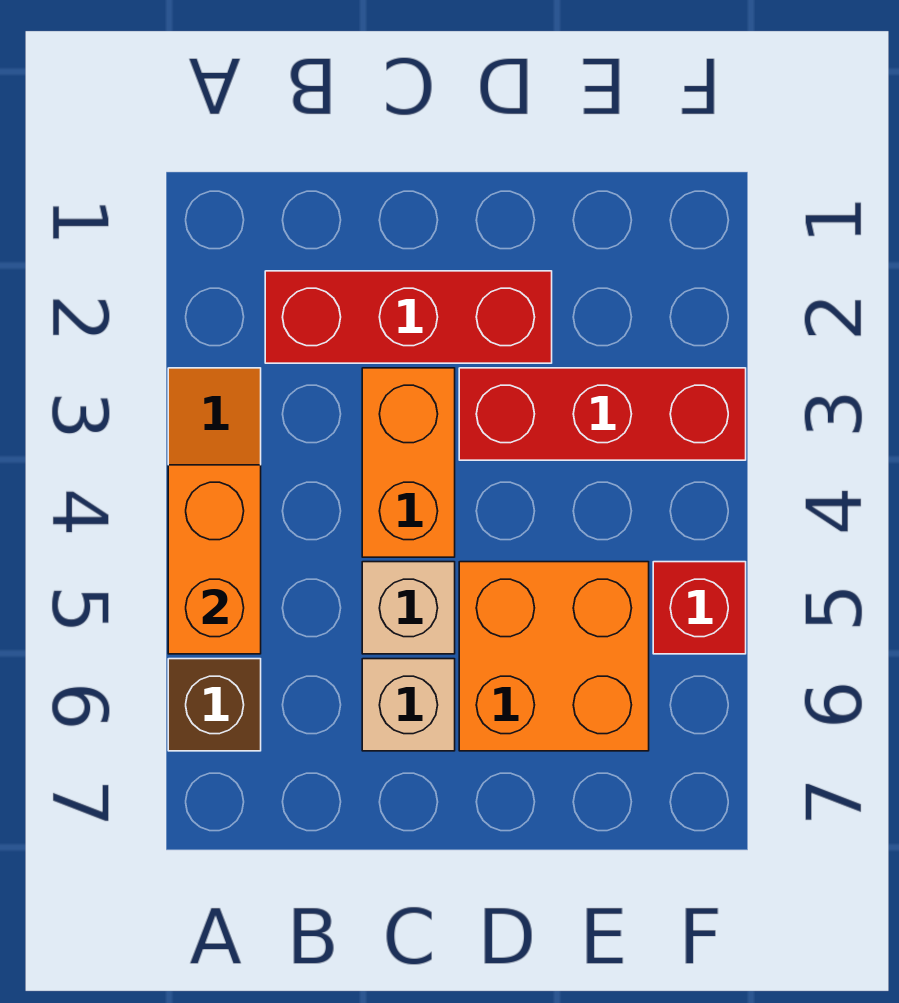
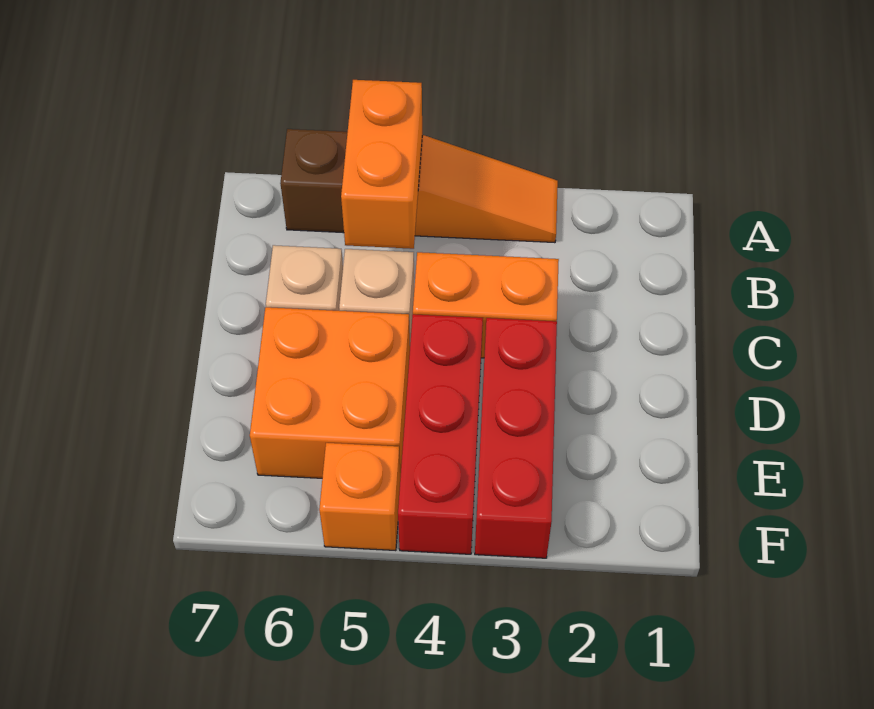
orange brick A4:A5 level 2 -> orange brick A5:B5 level 2
red brick B2:D2 level 1 -> red brick D4:F4 level 1
red brick F5 level 1 -> orange brick F5 level 1

